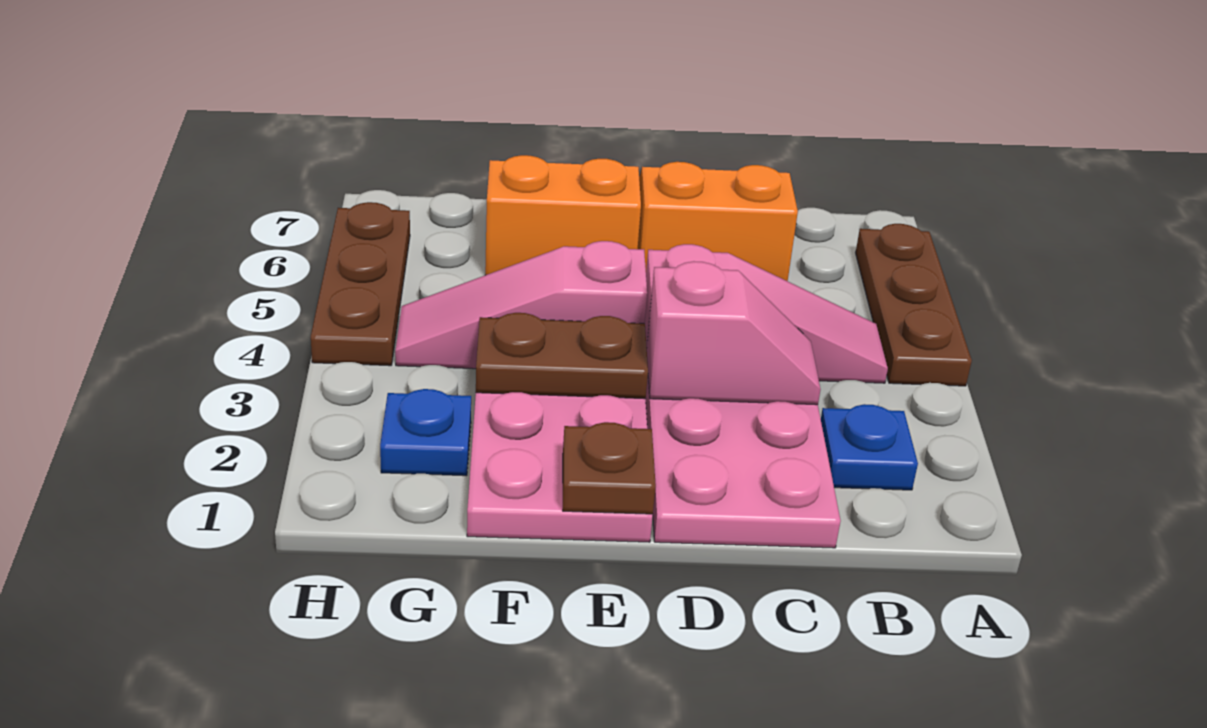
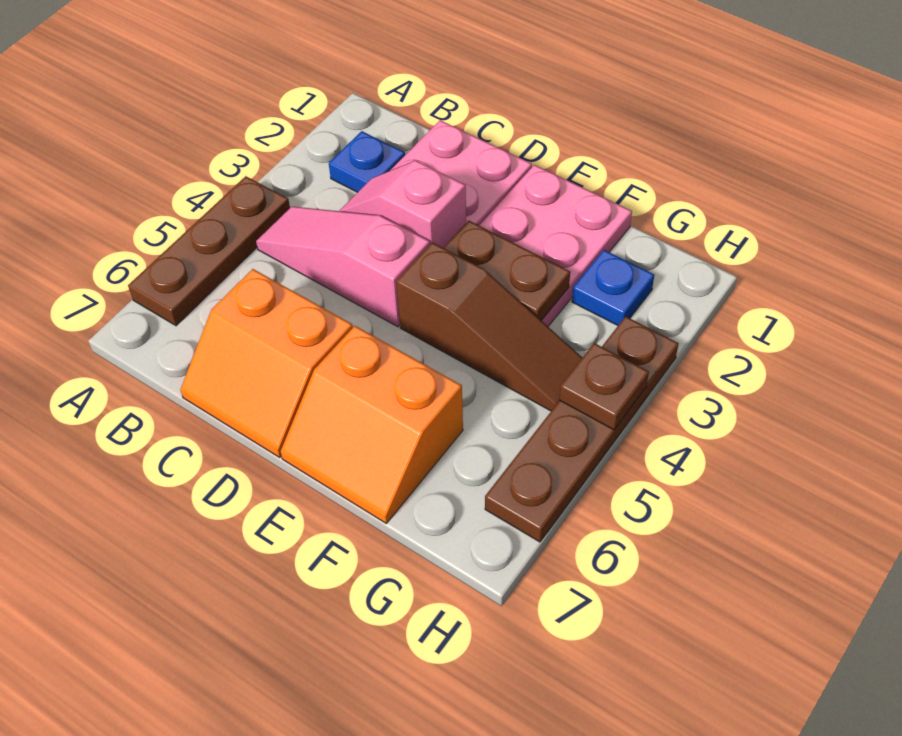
brown plate E1 level 2 -> brown plate H4 level 2
pink slope E4:G4 level 1 top E -> brown slope E4:G4 level 1 top E
brown plate H4:H6 level 1 -> brown plate H3:H6 level 1

